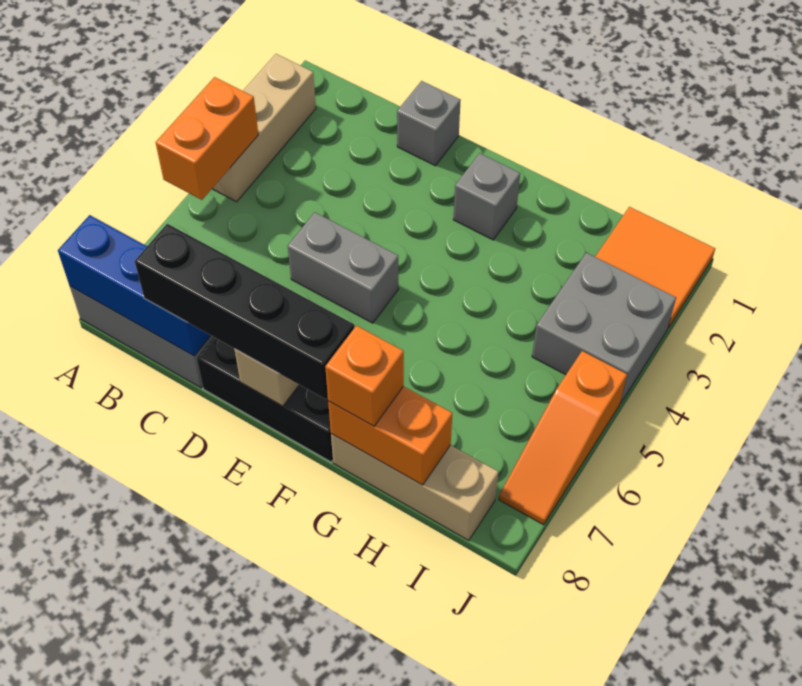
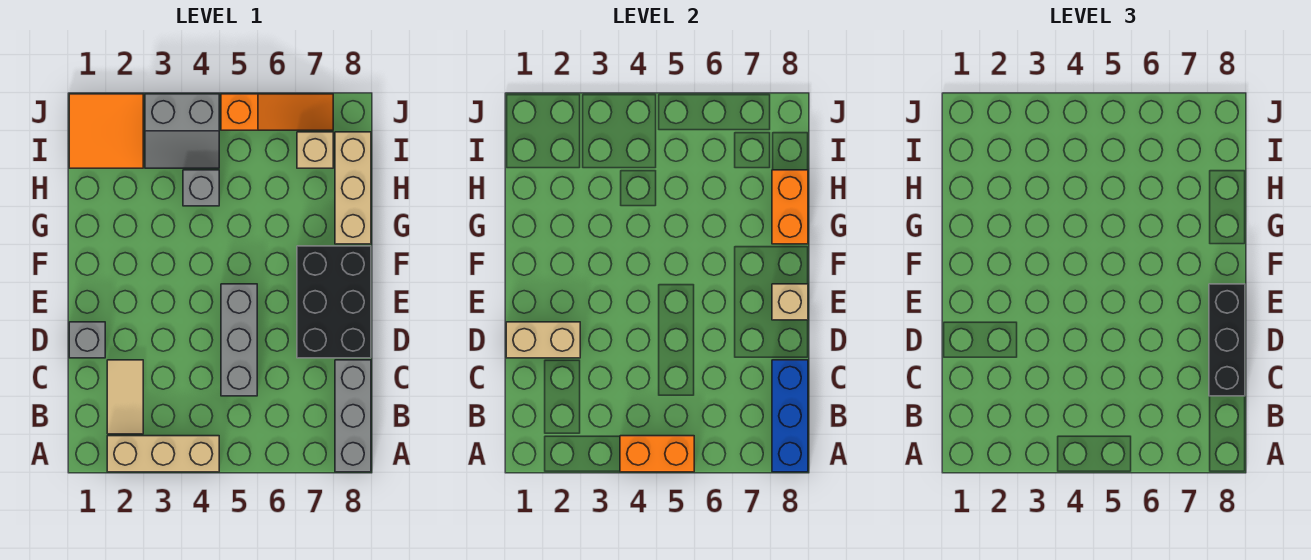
none -> tan tile B2:C2 level 1
black brick C8:F8 level 3 -> black brick C8:E8 level 3
none -> tan brick D1:D2 level 2
grey brick D5:E5 level 1 -> grey brick C5:E5 level 1
grey brick F2 level 1 -> grey brick H4 level 1
orange brick G8 level 3 -> none
grey brick I3:J4 level 1 -> grey slope I3:J4 level 1 top J
none -> tan brick I7 level 1

